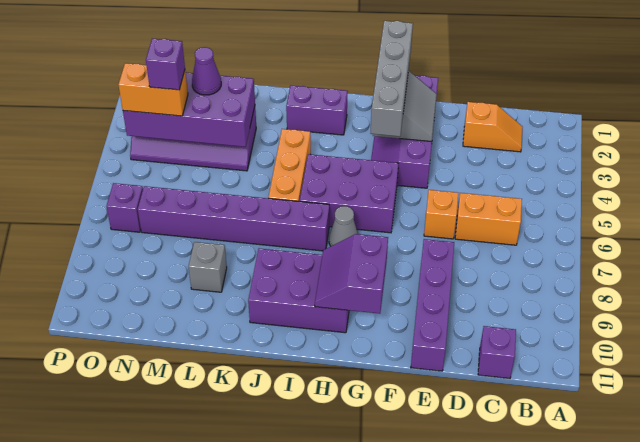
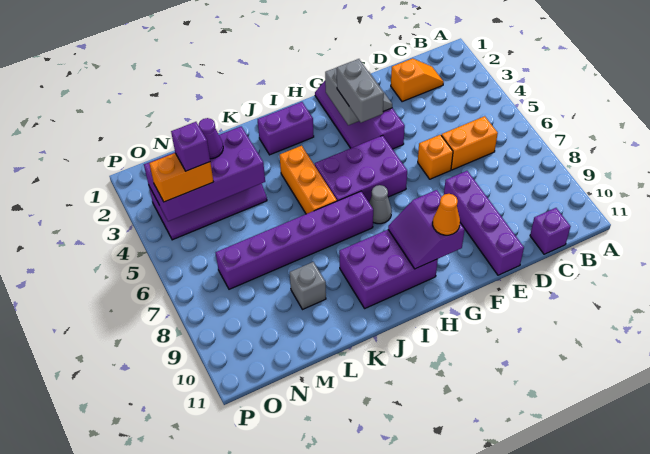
grey brick G1:G4 level 3 -> grey brick G3:G4 level 3
none -> orange cone G10 level 3
purple brick O7 level 1 -> none

